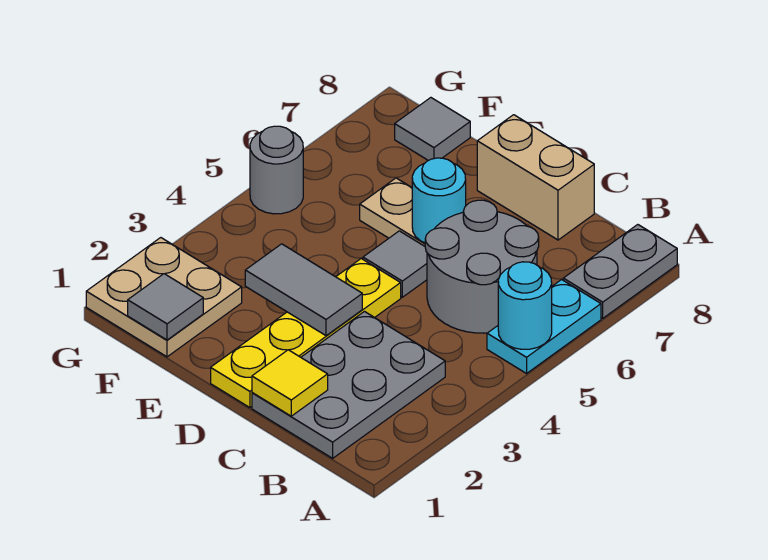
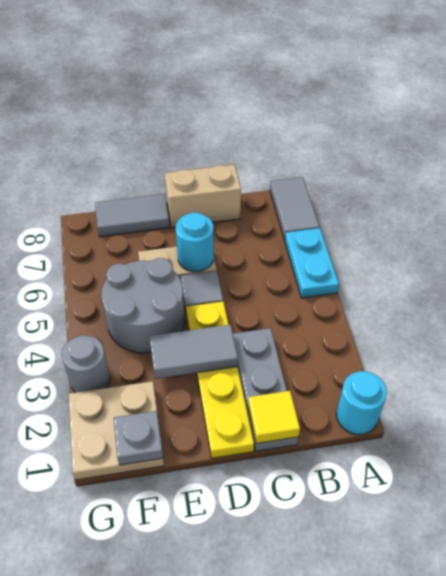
cyan round brick A5 level 2 -> cyan round brick A1 level 1
grey plate A7:A8 level 1 -> grey tile A7:A8 level 1
grey plate B1:C3 level 1 -> grey plate C1:C3 level 1
grey round brick B5:C6 level 1 -> grey round brick E4:F5 level 1
grey tile F1 level 2 -> grey plate F1 level 2
grey tile F8 level 1 -> grey tile E8:F8 level 1
grey round brick G5 level 1 -> grey round brick G3 level 1

